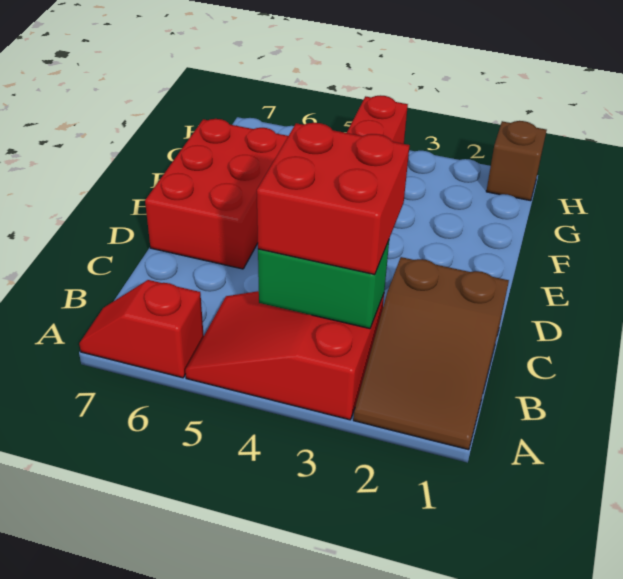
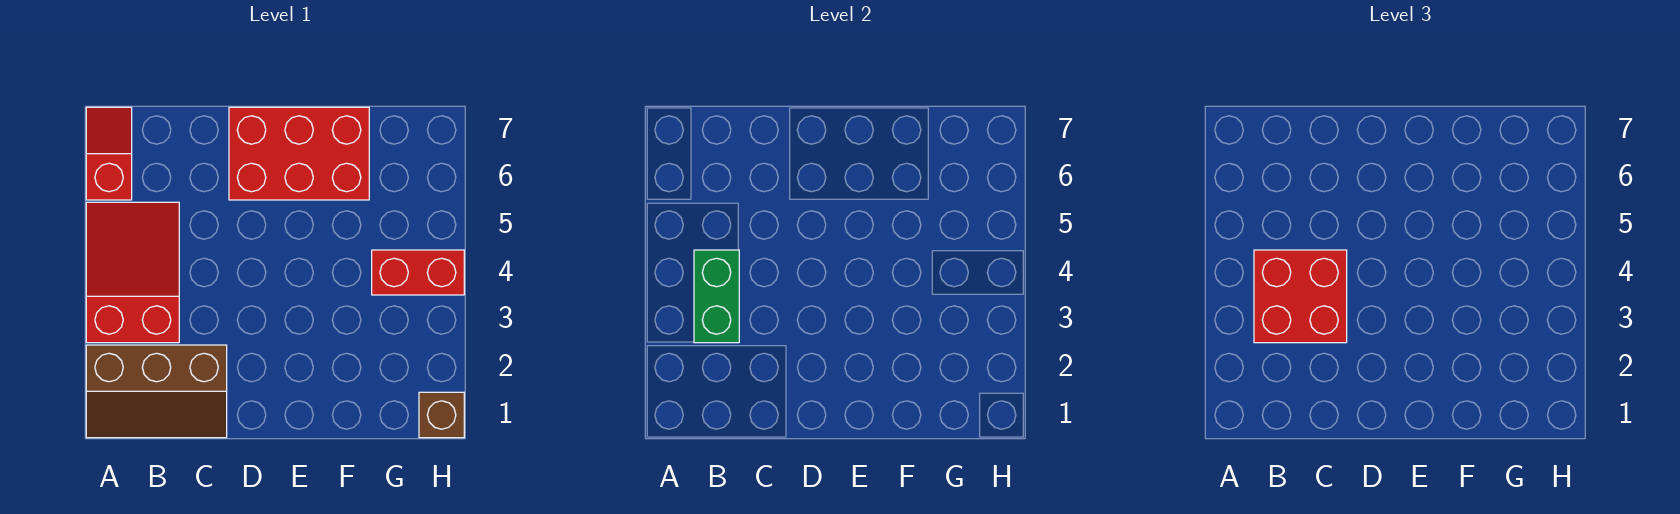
brown slope A1:C2 level 1 top C -> brown slope A1:C2 level 1 top 2

